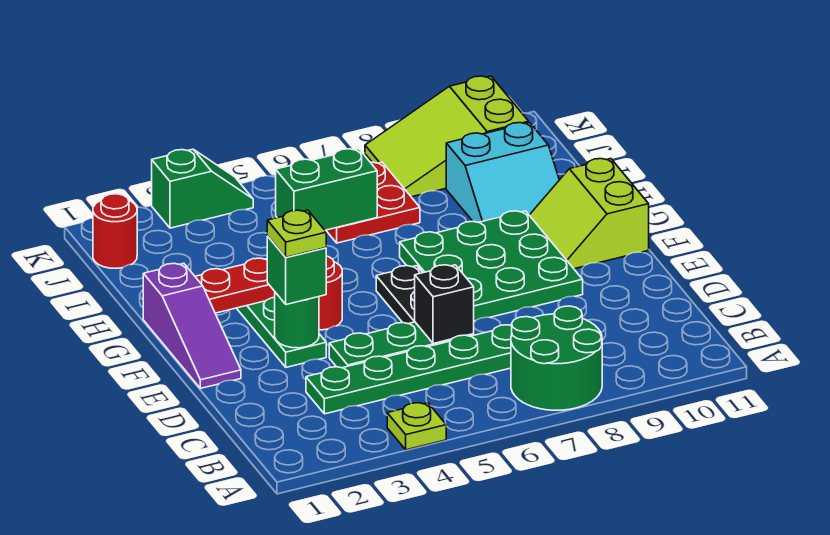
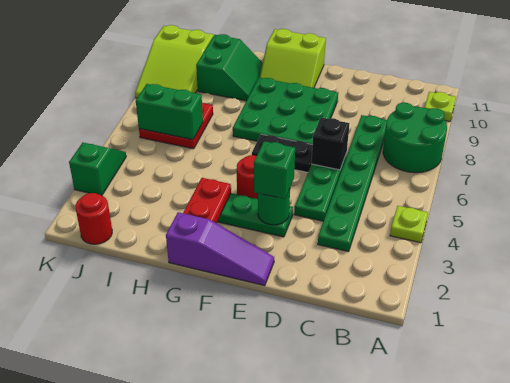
lime plate E3 level 4 -> lime plate A10 level 1
cyan slope H9:I10 level 1 top I -> green slope H9:I10 level 1 top I
green brick I5:I6 level 2 -> green brick I6:J6 level 2

